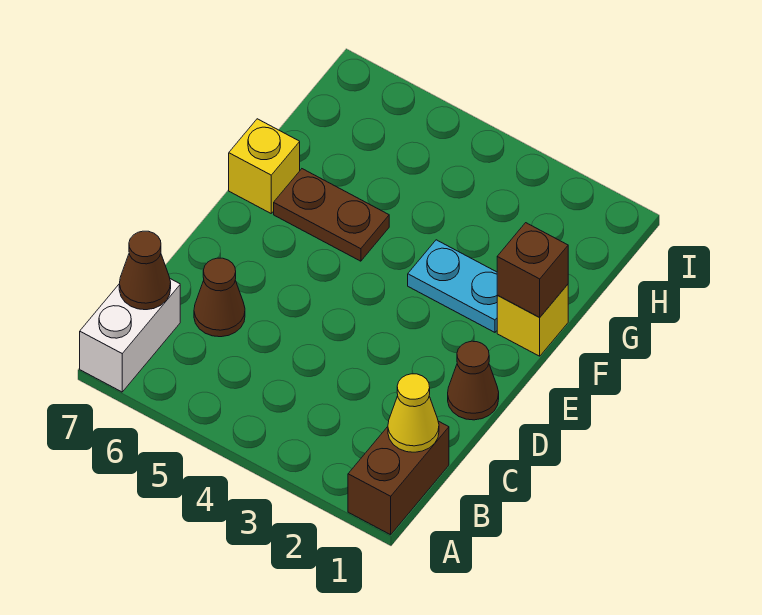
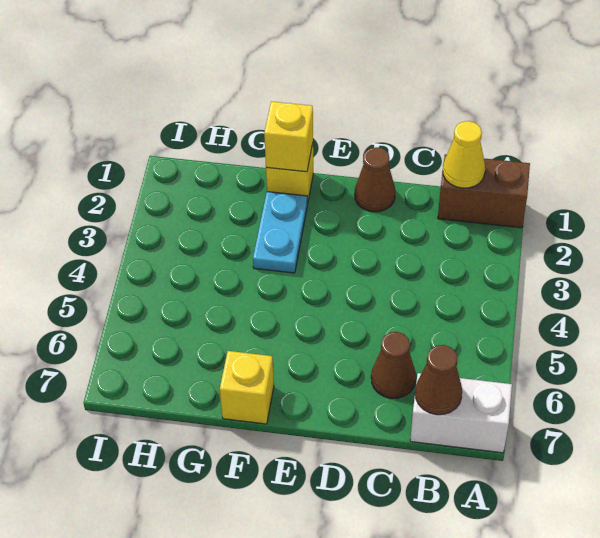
brown brick F1 level 2 -> yellow brick F1 level 2
brown plate F5:F6 level 1 -> none

